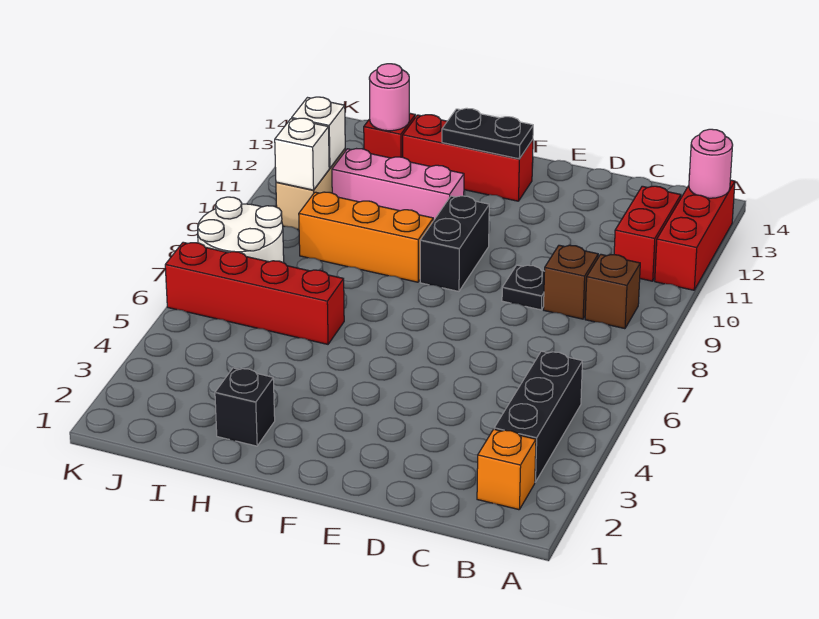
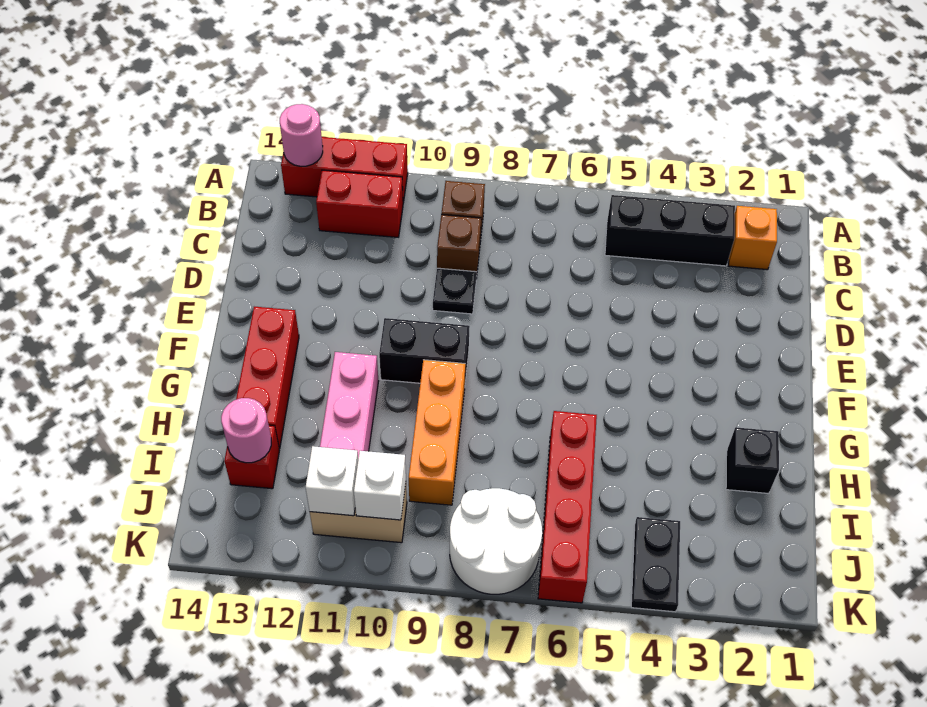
black plate F13:G13 level 2 -> black plate J4:K4 level 1

